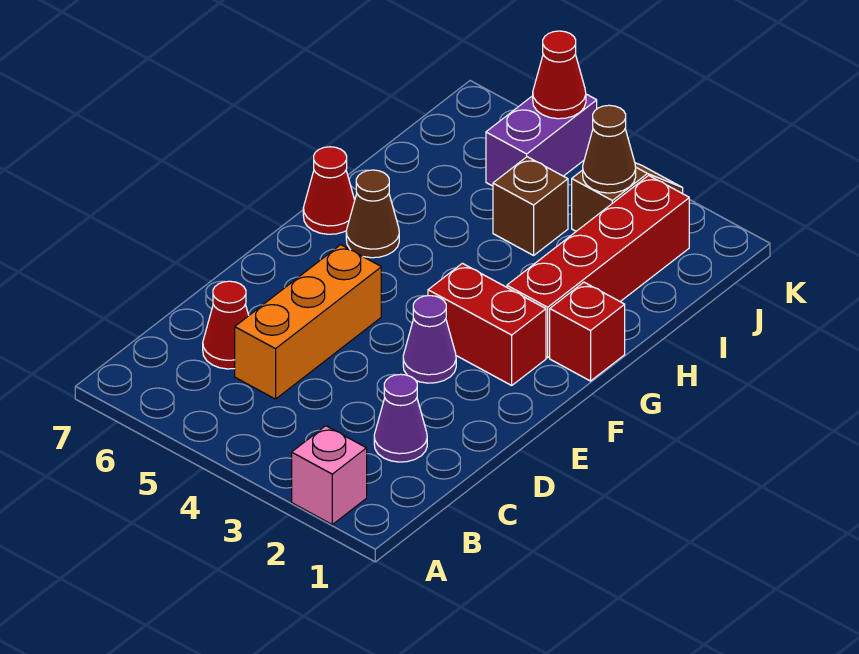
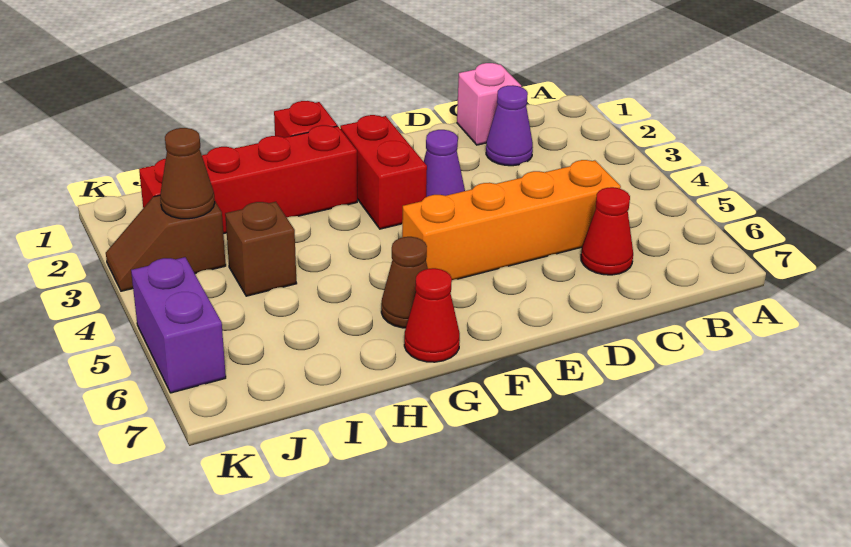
pink brick A2 level 1 -> pink brick C1 level 1
orange brick C5:E5 level 1 -> orange brick C5:F5 level 1
purple brick J5:K5 level 1 -> purple brick K5:K6 level 1
red cone K5 level 2 -> none

